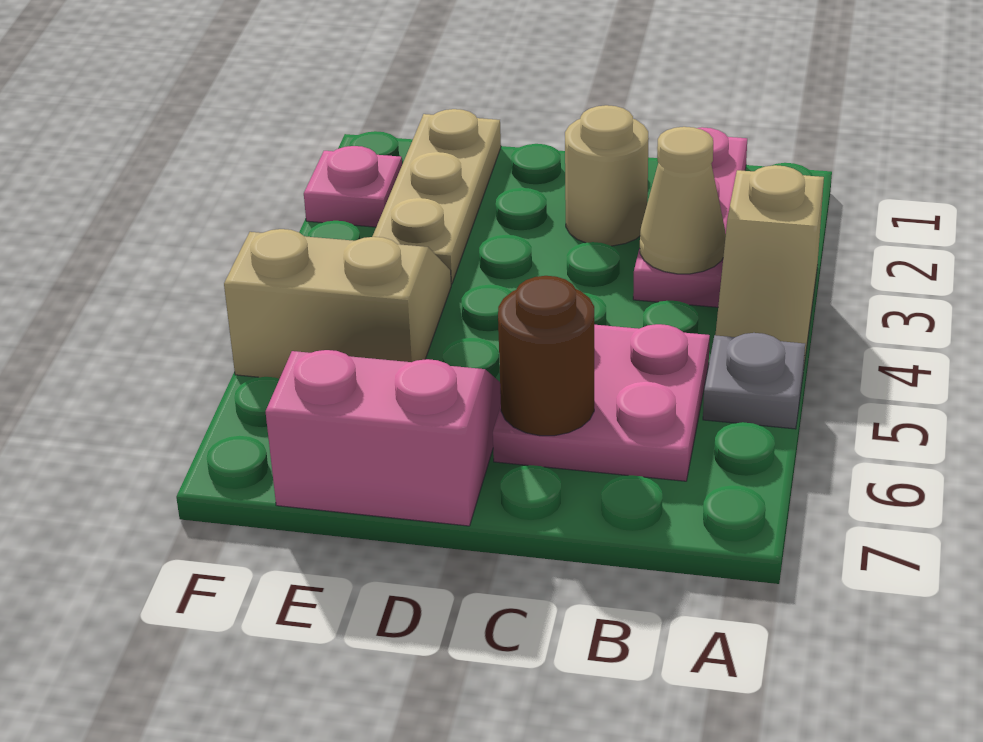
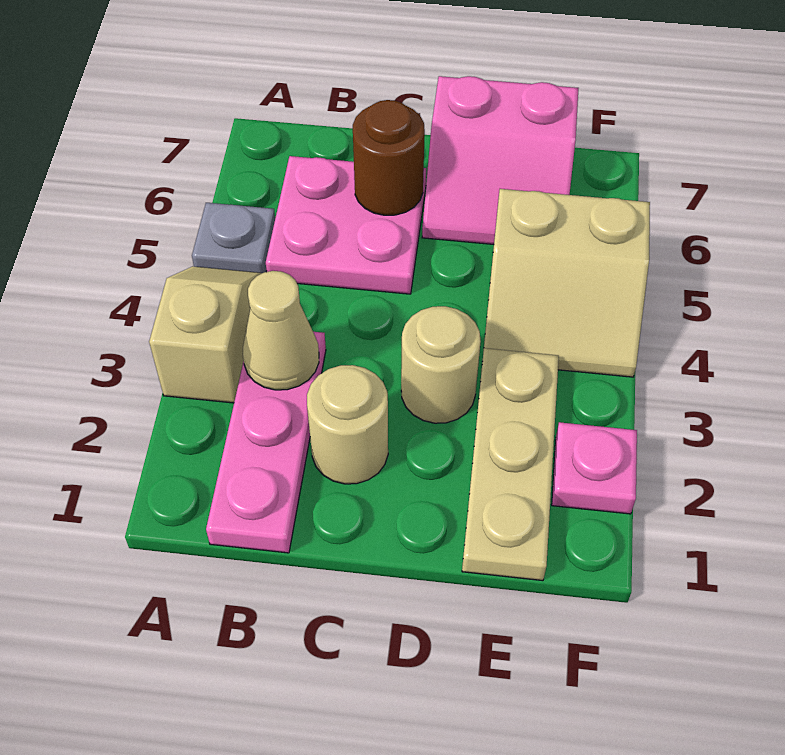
none -> tan round brick D3 level 1

